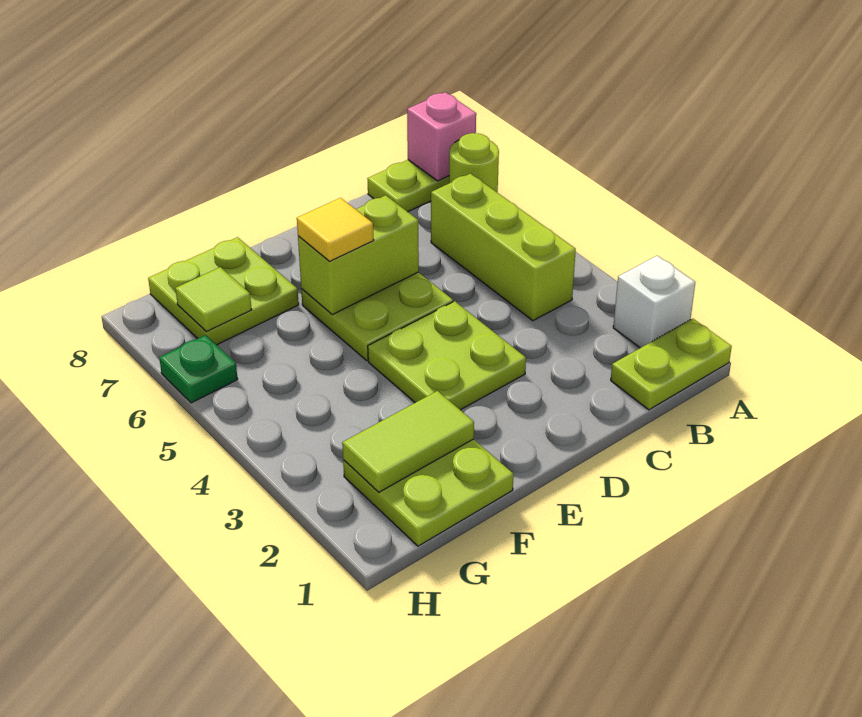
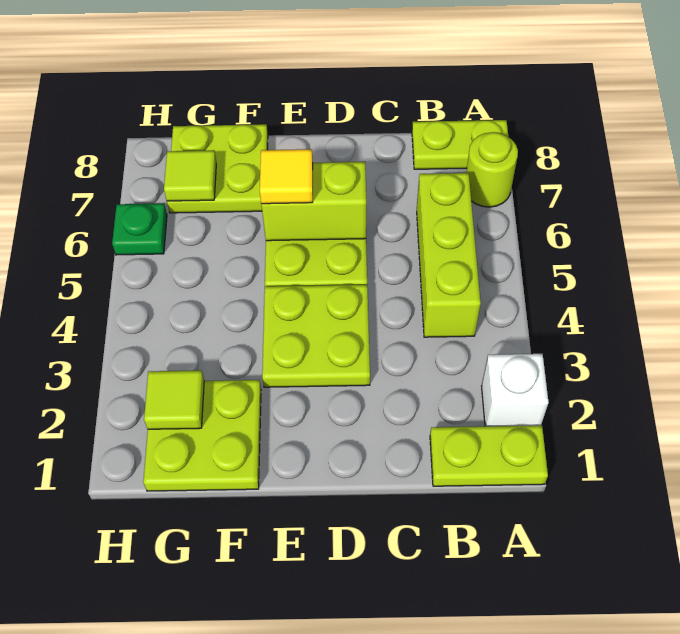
pink brick A8 level 2 -> none
lime tile F2:G2 level 2 -> lime tile G2 level 2

